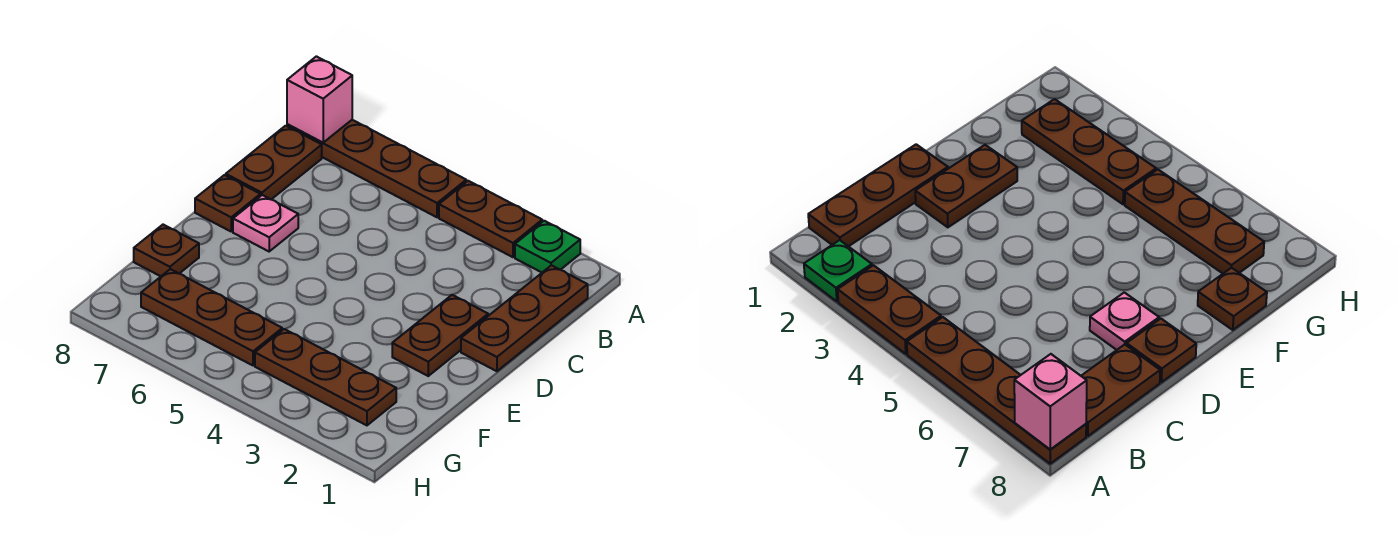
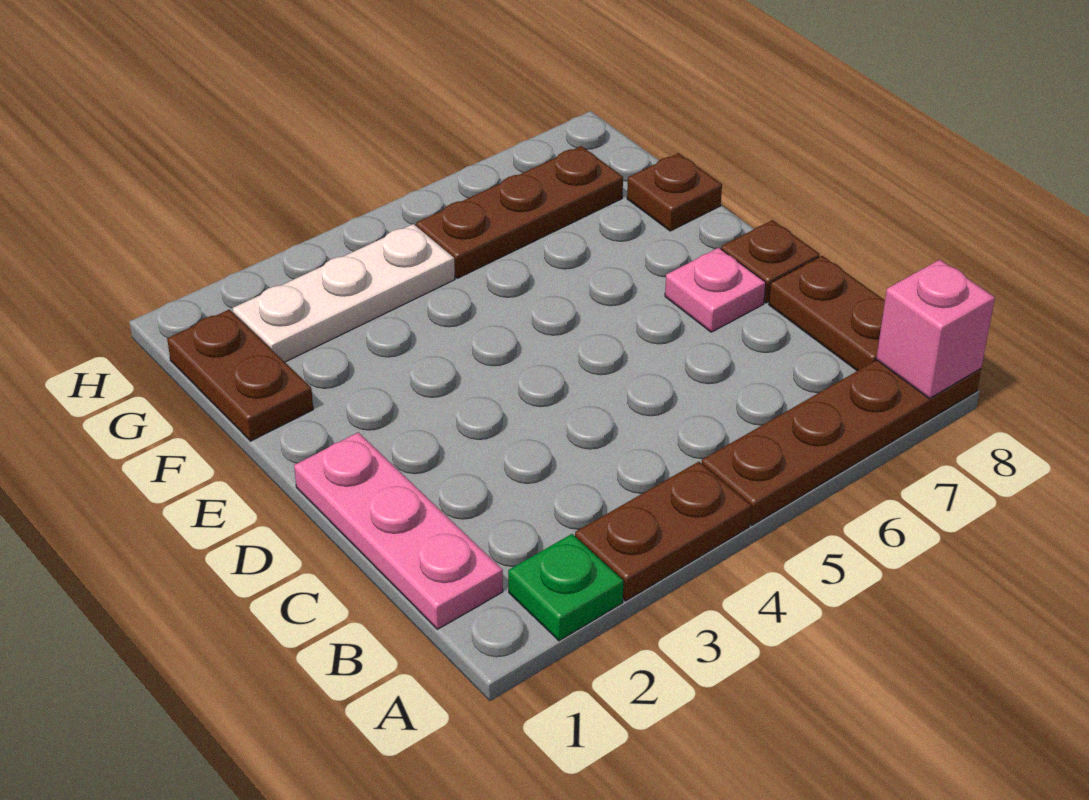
brown plate B1:D1 level 1 -> pink plate B1:D1 level 1
brown plate D2:E2 level 1 -> brown plate F1:G1 level 1
brown plate G2:G4 level 1 -> white plate G2:G4 level 1

